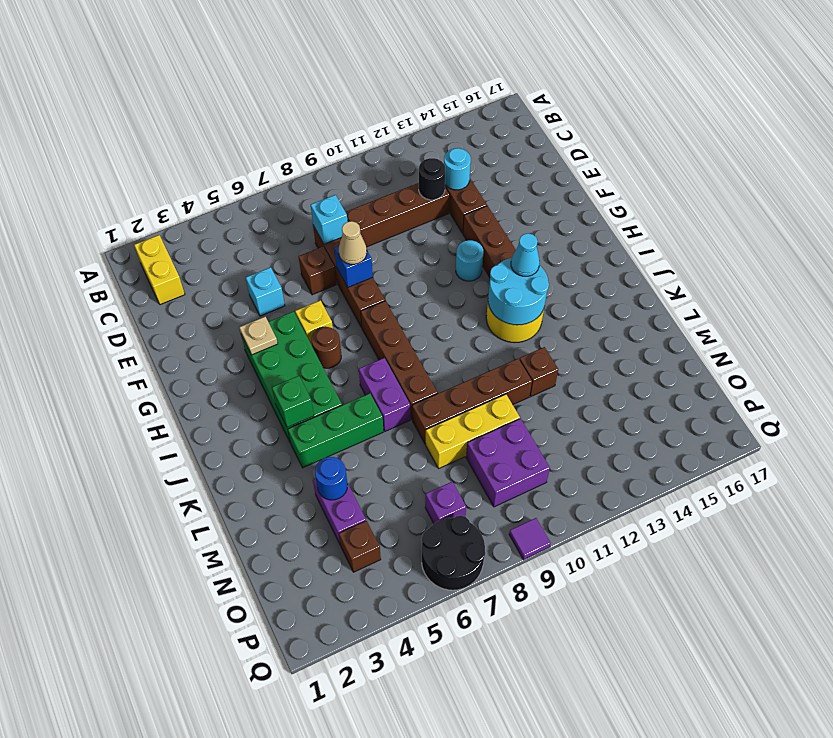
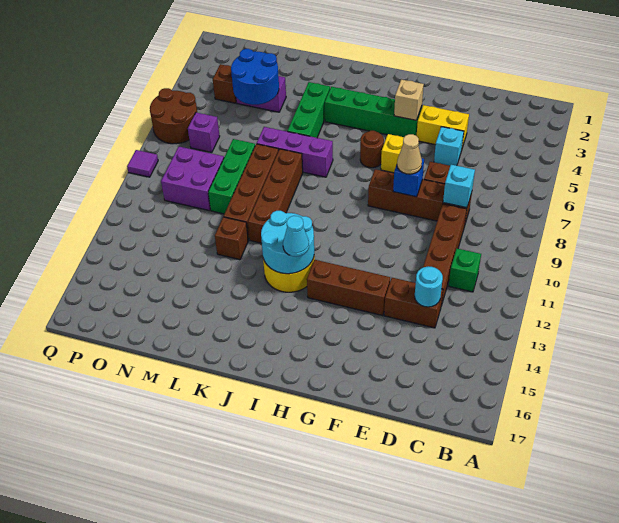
yellow brick B2:C2 level 1 -> yellow brick E4:F4 level 1
black round brick D12 level 2 -> none
green brick G4:J5 level 1 -> green brick G4:J4 level 1
tan plate G4 level 2 -> tan brick G4 level 2
cyan round brick G12 level 1 -> none
brown brick H8:K8 level 1 -> brown brick K8:K11 level 1
green brick J4 level 2 -> green brick C11 level 1
purple brick J7:K7 level 1 -> purple brick J7:L7 level 1
blue round brick M4 level 2 -> blue round brick M4:N5 level 2
yellow brick M8:M10 level 1 -> green brick M8:M10 level 1
black round brick P6:Q7 level 1 -> brown round brick P6:Q7 level 1

